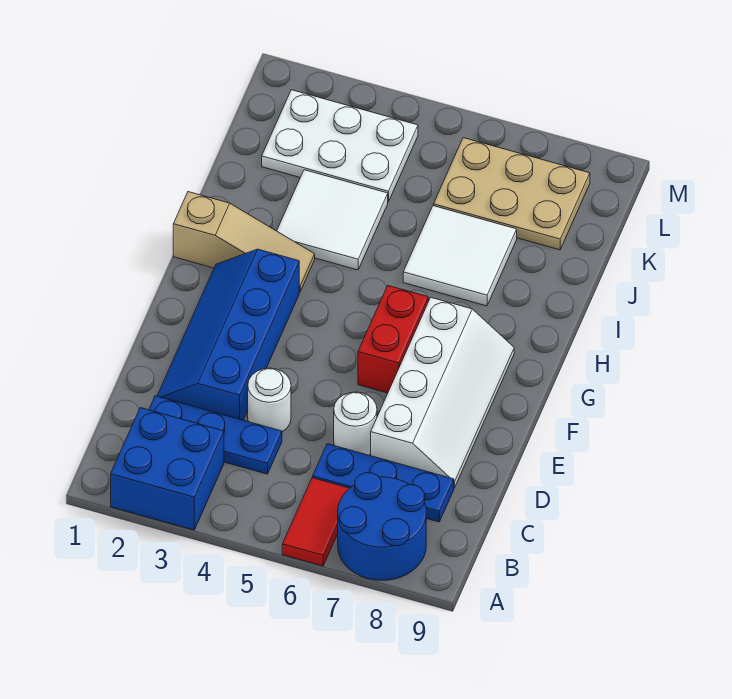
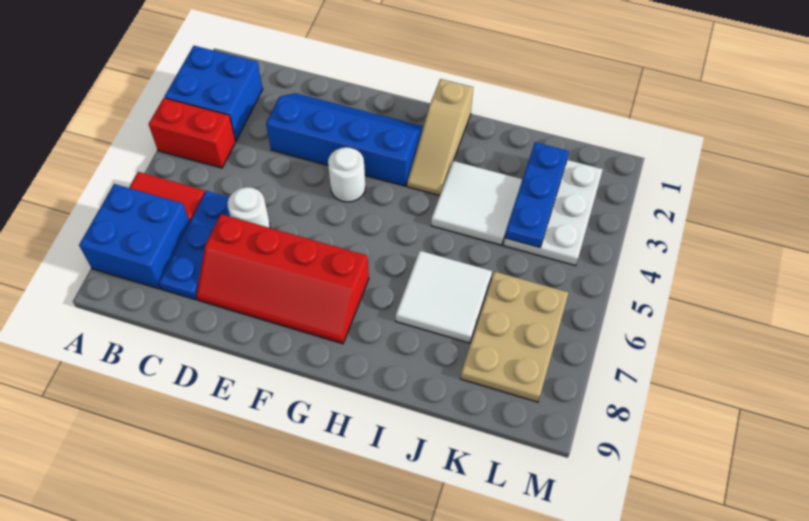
blue round brick A7:B8 level 1 -> blue brick A7:B8 level 1
blue plate C2:C4 level 1 -> blue plate K2:K4 level 2
white round brick D4 level 1 -> white round brick F4 level 1
white slope D7:G8 level 1 top 7 -> red slope D7:G8 level 1 top 7
red brick F6:G6 level 1 -> red brick A4:B4 level 1

